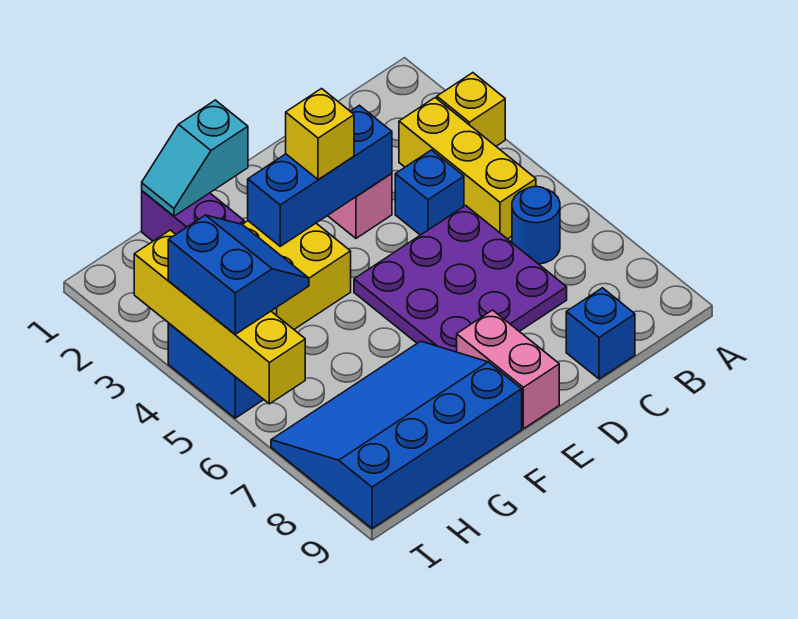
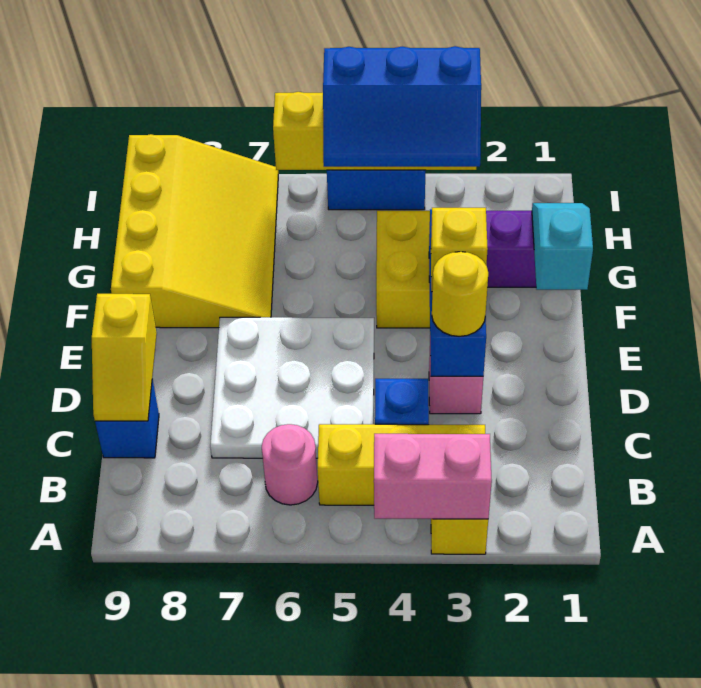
blue round brick B6 level 1 -> pink round brick B6 level 1
purple plate C5:E7 level 1 -> white plate C5:E7 level 1
none -> yellow slope C9:D9 level 2 top D
none -> yellow round brick D3 level 3
pink brick E8:E9 level 1 -> pink brick A3:A4 level 2
blue slope F7:I9 level 1 top 9 -> yellow slope F7:I9 level 1 top 9
blue slope H4:I5 level 3 top I -> blue slope H3:I5 level 3 top I

